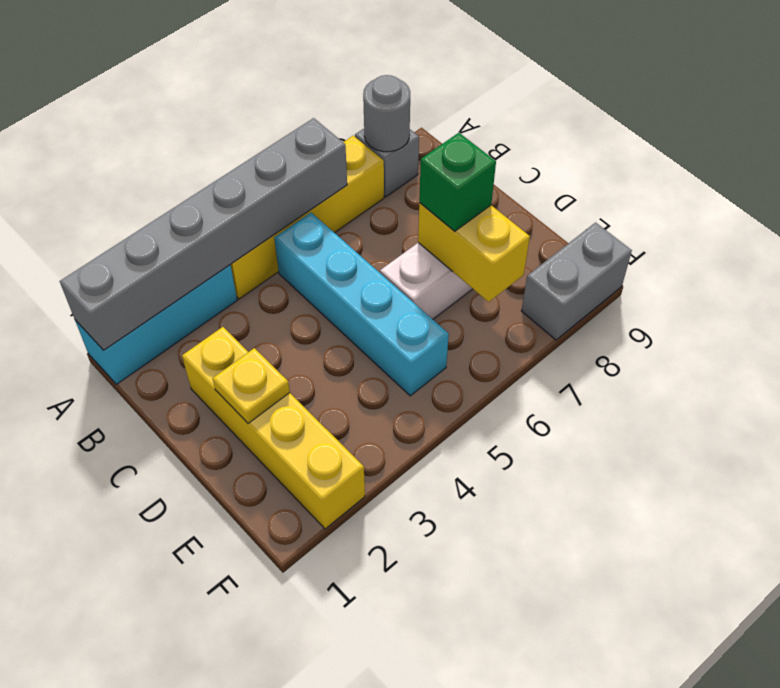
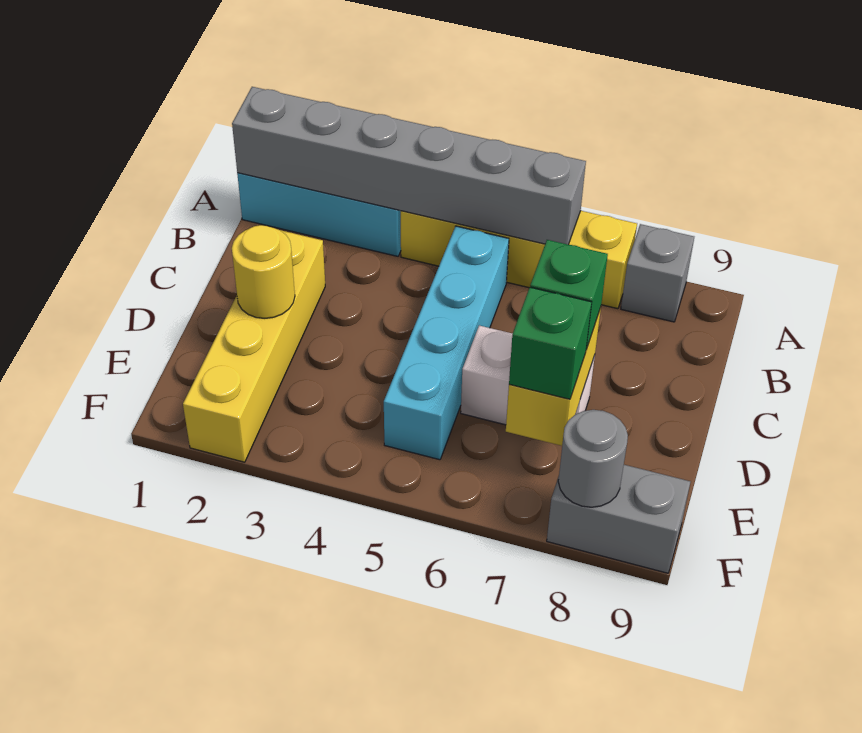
grey round brick A8 level 2 -> grey round brick F8 level 2
yellow plate D2 level 2 -> yellow round brick D2 level 2
none -> green brick E7 level 3

